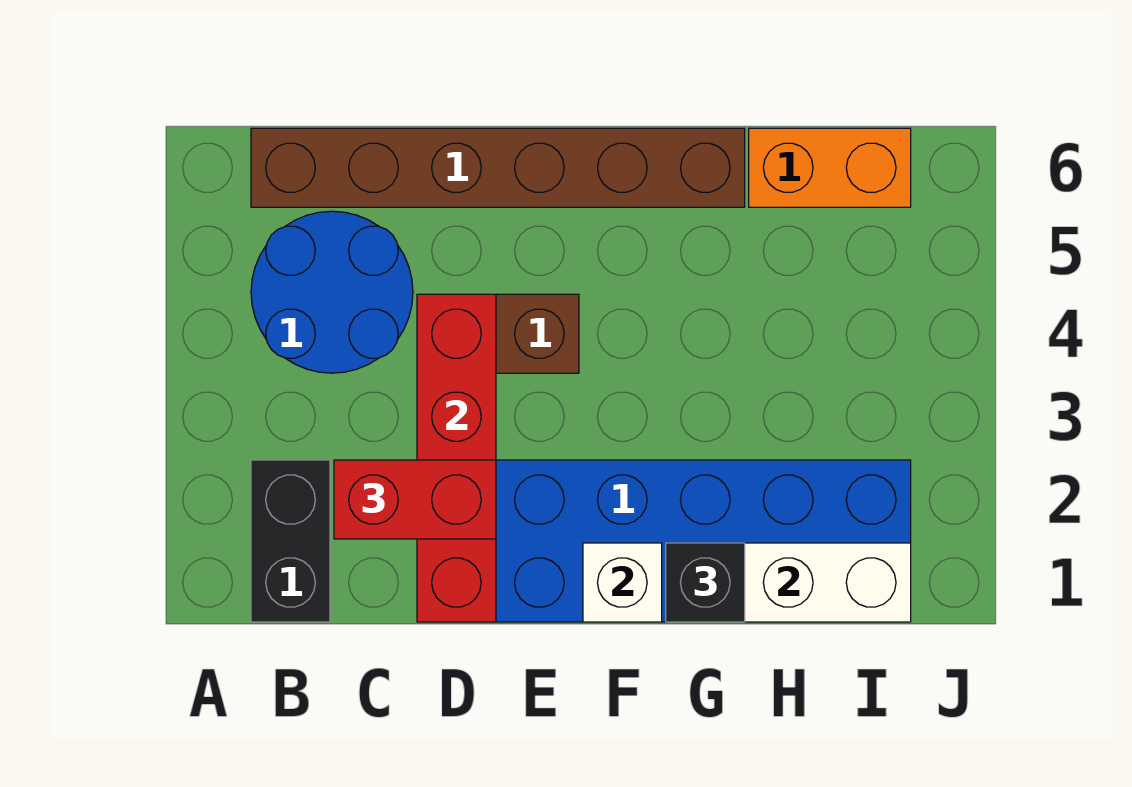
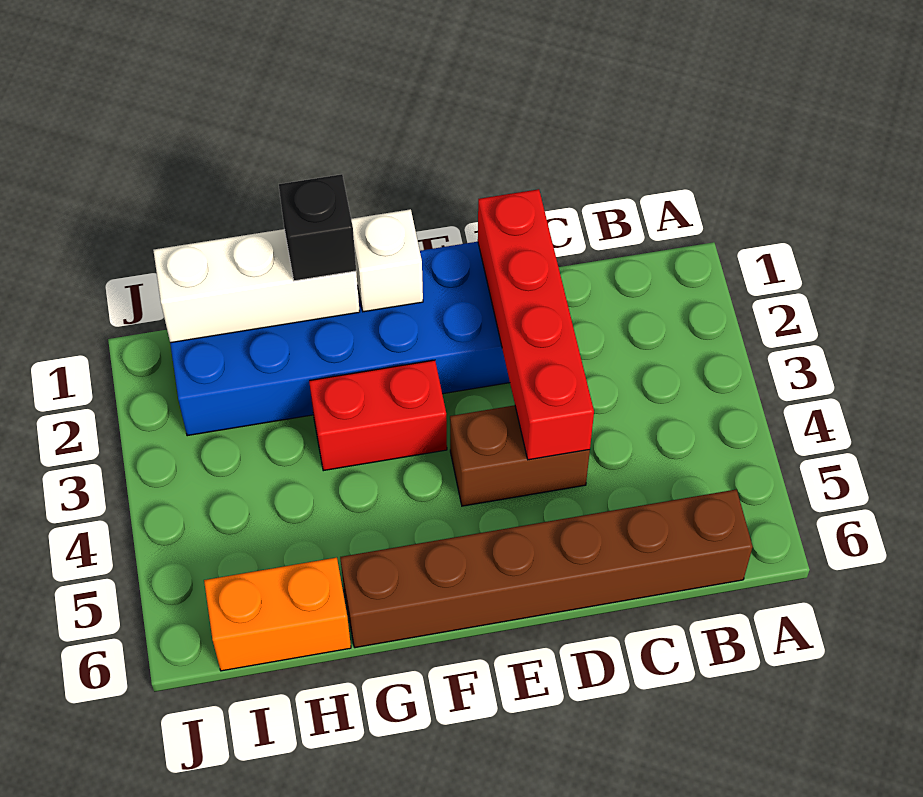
black brick B1:B2 level 1 -> none
blue round brick B4:C5 level 1 -> none
red brick C2:D2 level 3 -> red brick F3:G3 level 1

